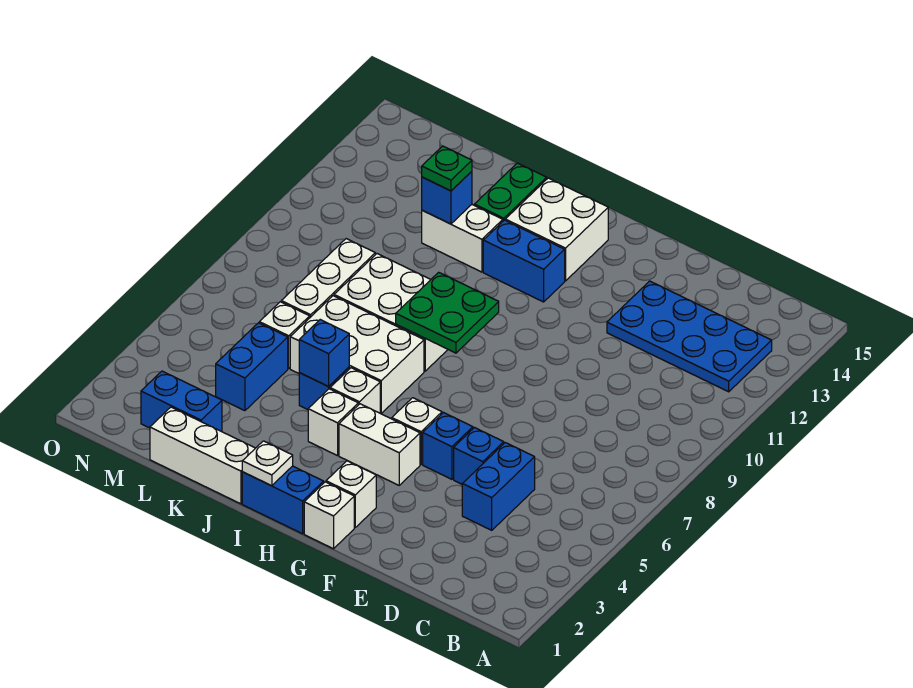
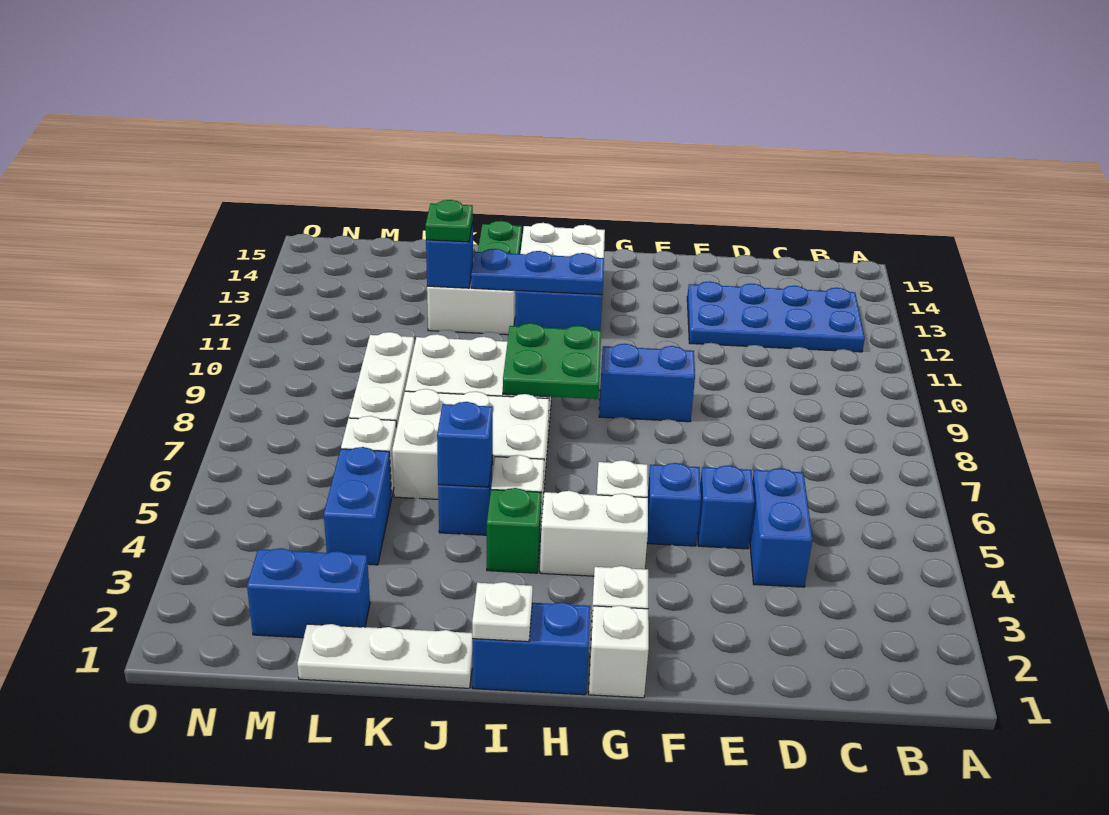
none -> blue brick F9:G9 level 1
none -> blue plate H12:J12 level 2
white brick I4 level 1 -> green brick I4 level 1
white brick J1:L1 level 1 -> white plate J1:L1 level 1

